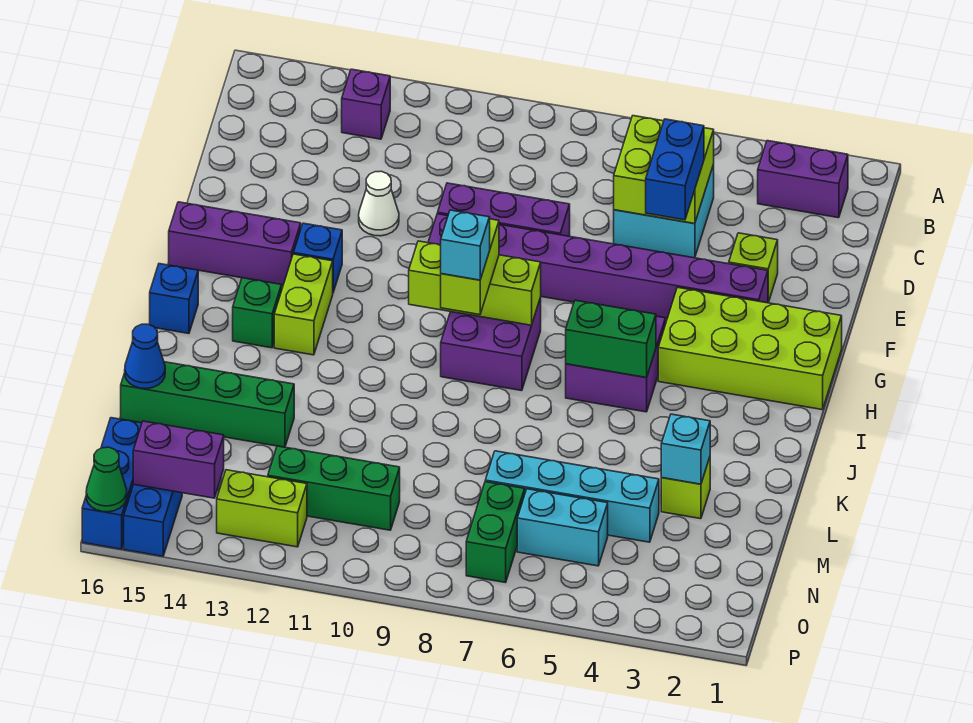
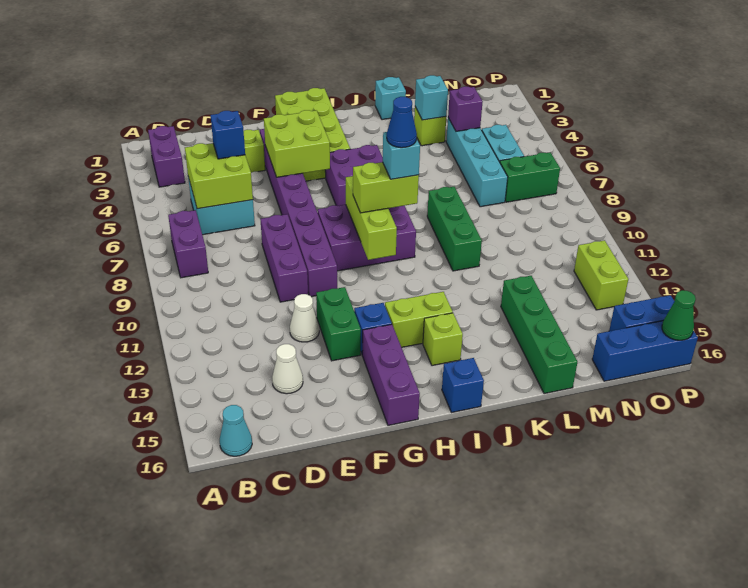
purple brick B13 level 1 -> purple brick M4 level 2
none -> cyan cone B16 level 1
blue brick D5:E5 level 3 -> blue brick D5 level 3
none -> white cone D14 level 1
none -> lime brick F4:G5 level 2
purple brick H8:I9 level 1 -> purple brick G8:I9 level 1
green brick I5:I6 level 2 -> green brick F12:F13 level 1
green brick I14 level 1 -> lime brick I14 level 1
none -> cyan brick K1 level 1
blue cone L16 level 2 -> blue cone I9 level 5
green brick N10:N12 level 1 -> green brick K8:K10 level 1
purple brick O14:O15 level 2 -> purple brick B7:B8 level 1

